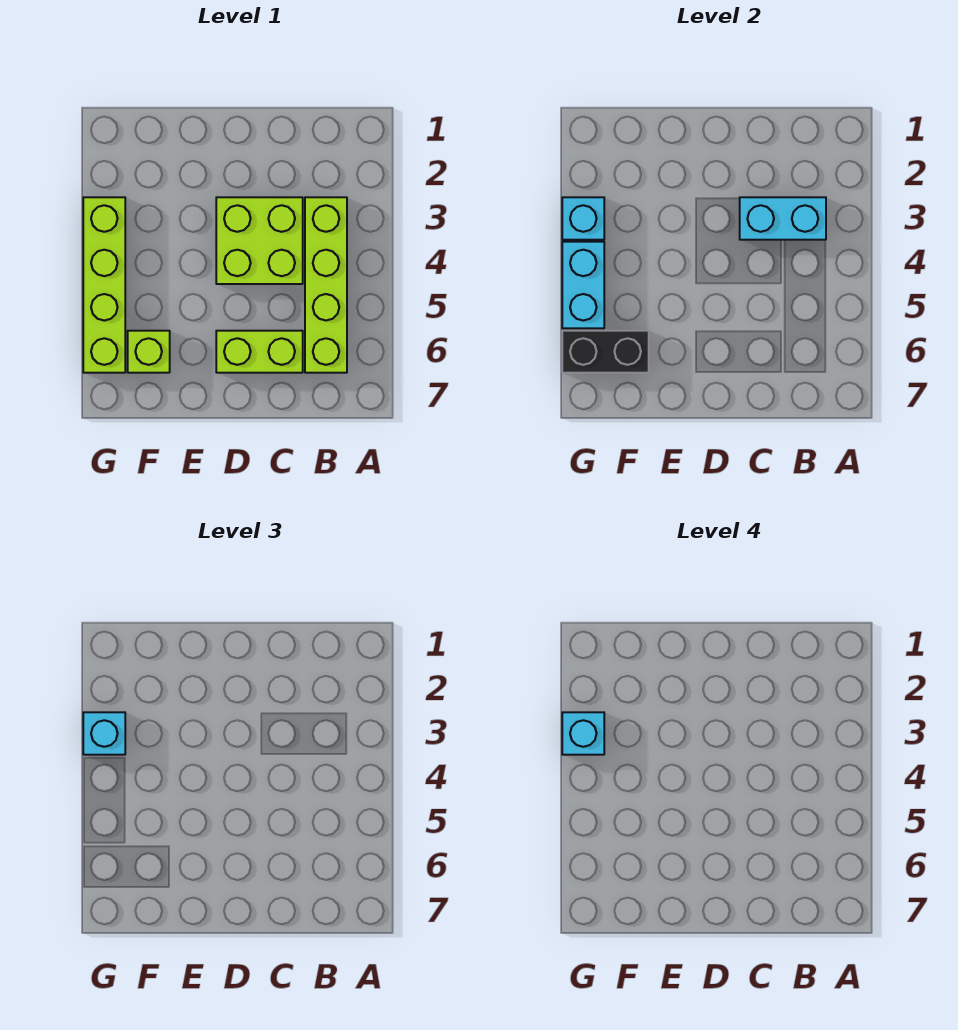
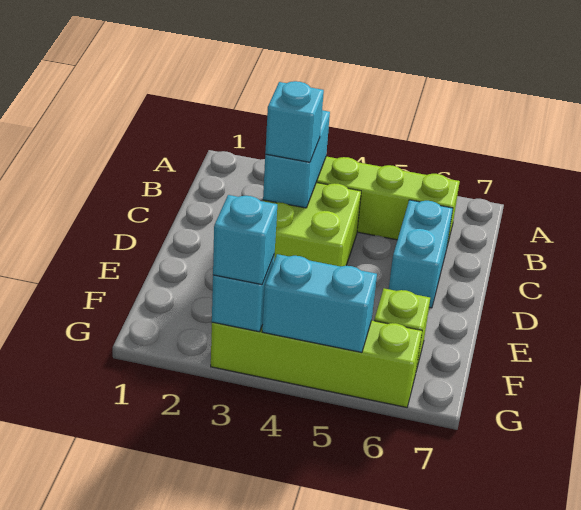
lime brick C6:D6 level 1 -> cyan brick C6:D6 level 1
black brick F6:G6 level 2 -> none
cyan brick G3 level 4 -> cyan brick C3 level 3

